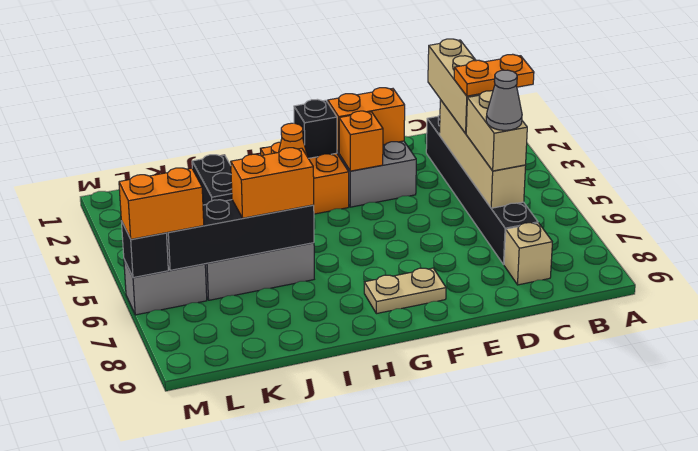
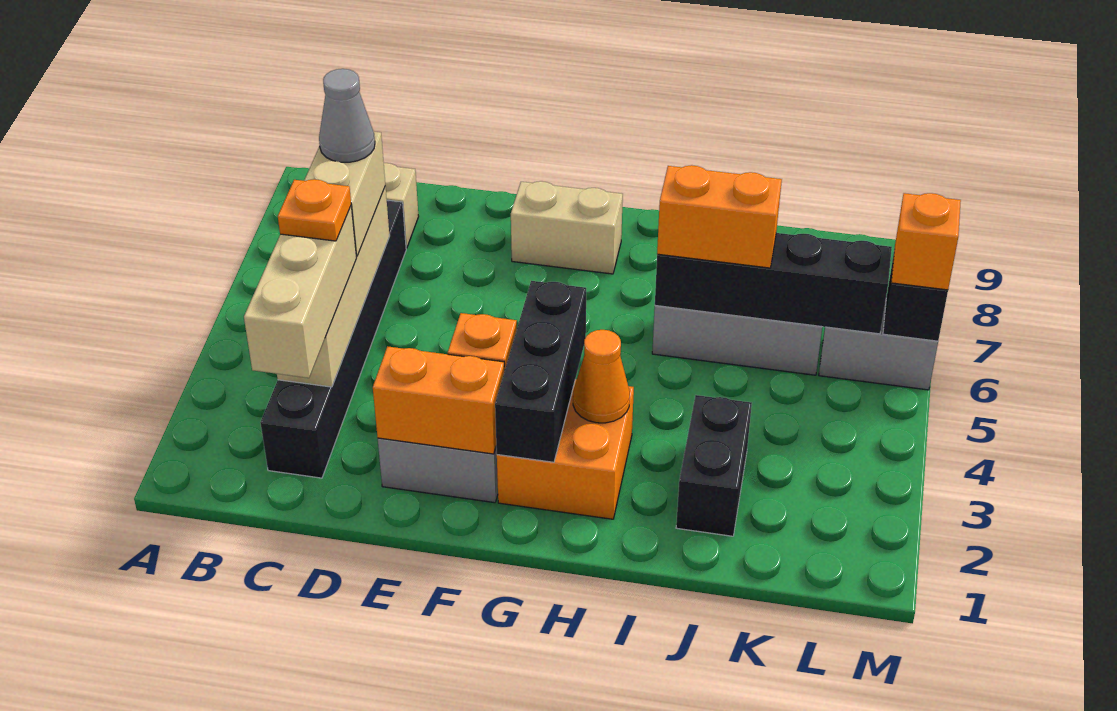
orange plate B4:C4 level 4 -> orange plate C4 level 4
tan plate F8:G8 level 1 -> tan brick F8:G8 level 1
black brick G2 level 2 -> black brick G2:G4 level 2
orange brick L6:M6 level 3 -> orange brick M6 level 3

